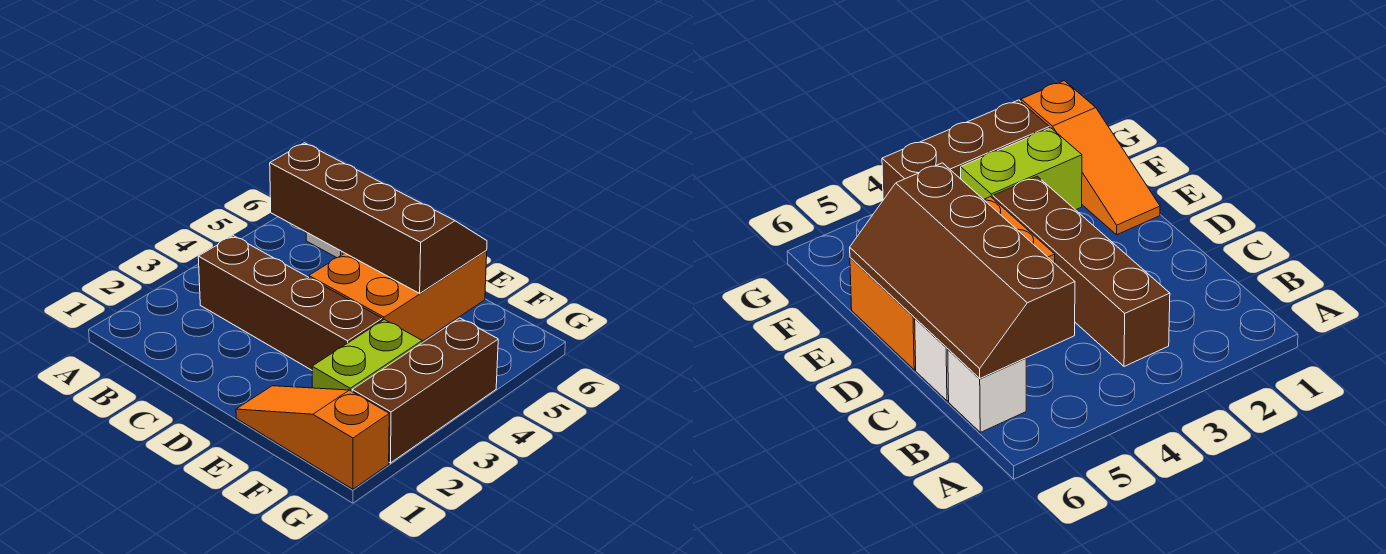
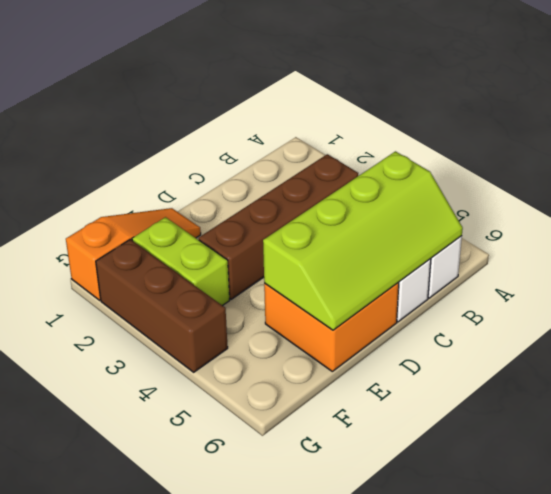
brown slope B5:E6 level 2 top 5 -> lime slope B5:E6 level 2 top 5
orange brick D4:E6 level 1 -> orange brick D5:E6 level 1

